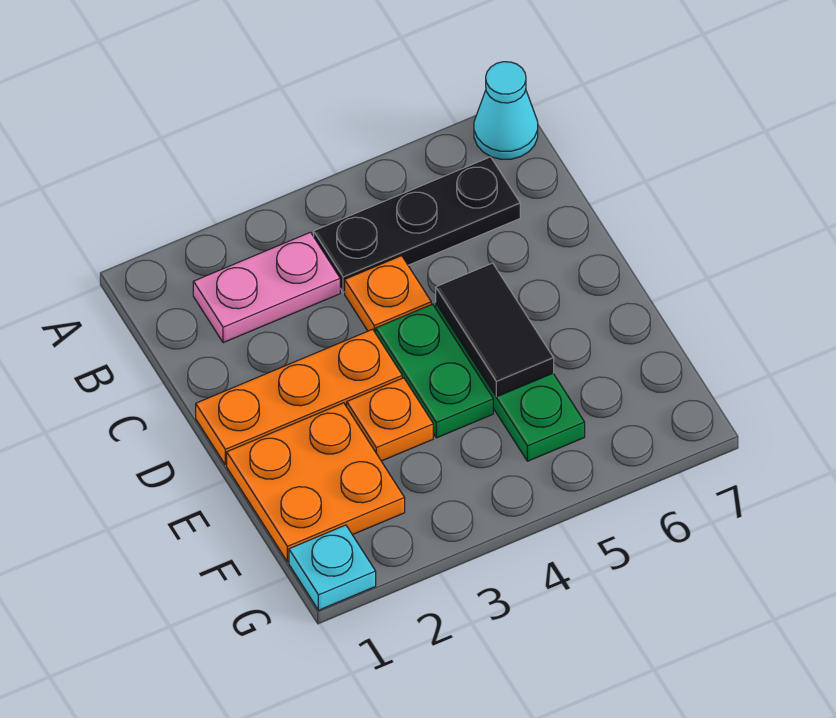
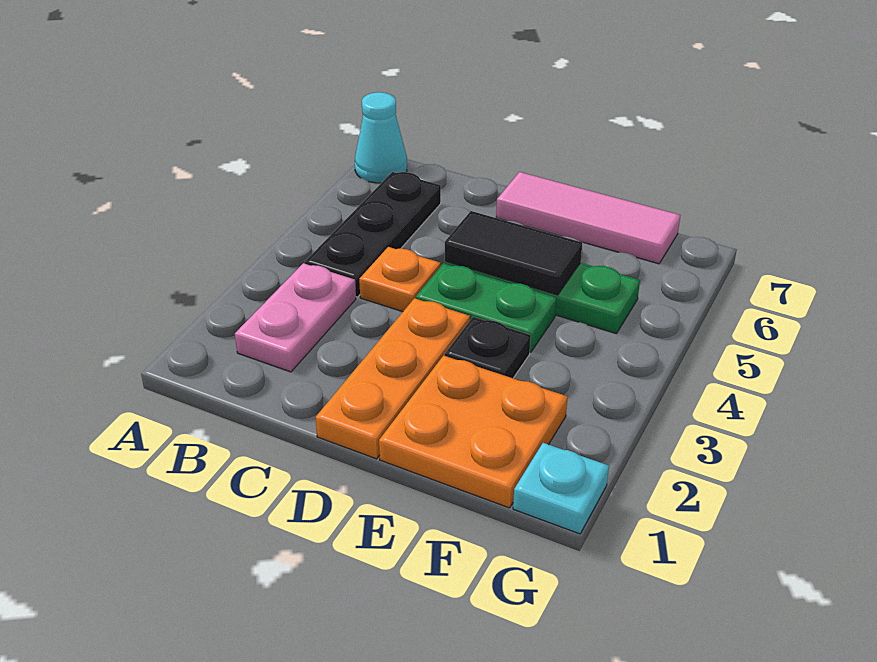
none -> pink tile D7:F7 level 1
orange plate E3 level 1 -> black plate E3 level 1

